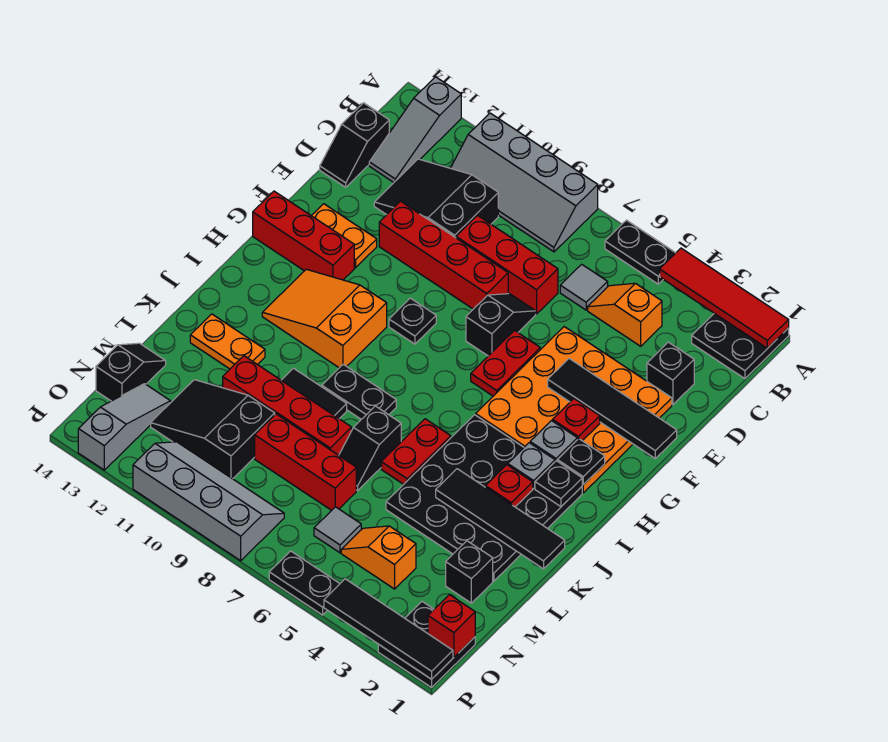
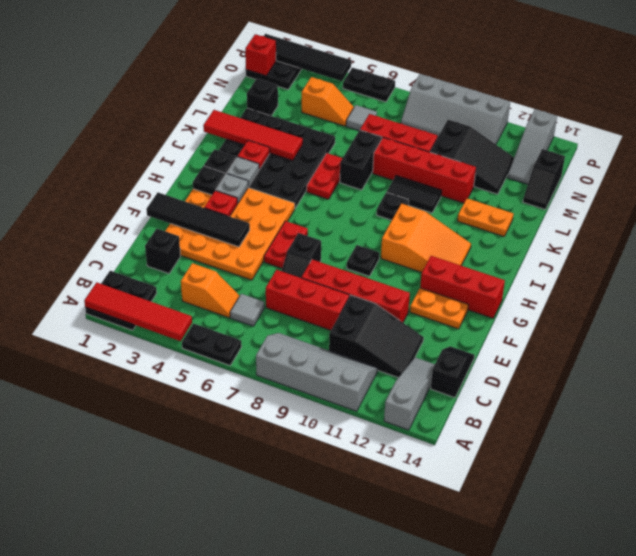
black plate J8:J9 level 1 -> black plate J9 level 1
black tile K1:K4 level 2 -> red tile K1:K4 level 2
black slope K7:L7 level 1 top K -> black brick K7:L7 level 1

